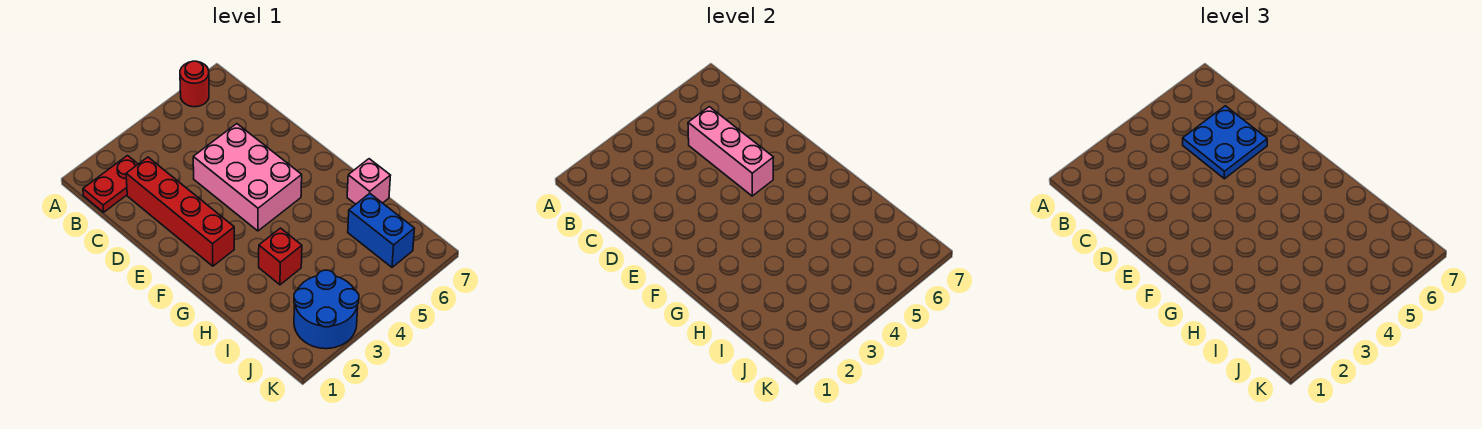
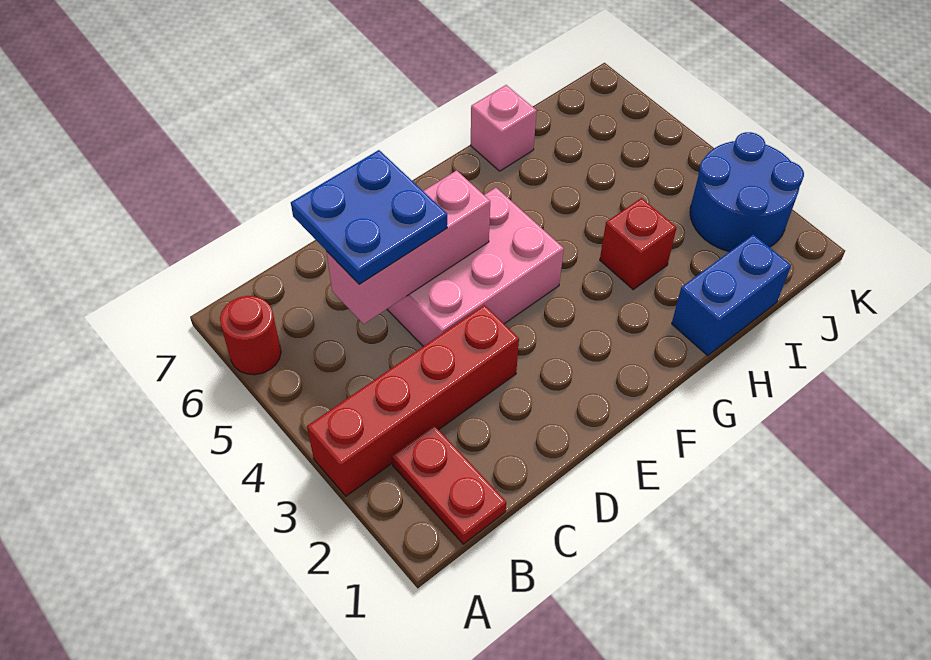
red brick C2:F2 level 1 -> red brick A3:D3 level 1
blue brick I6:J6 level 1 -> blue brick H1:I1 level 1

